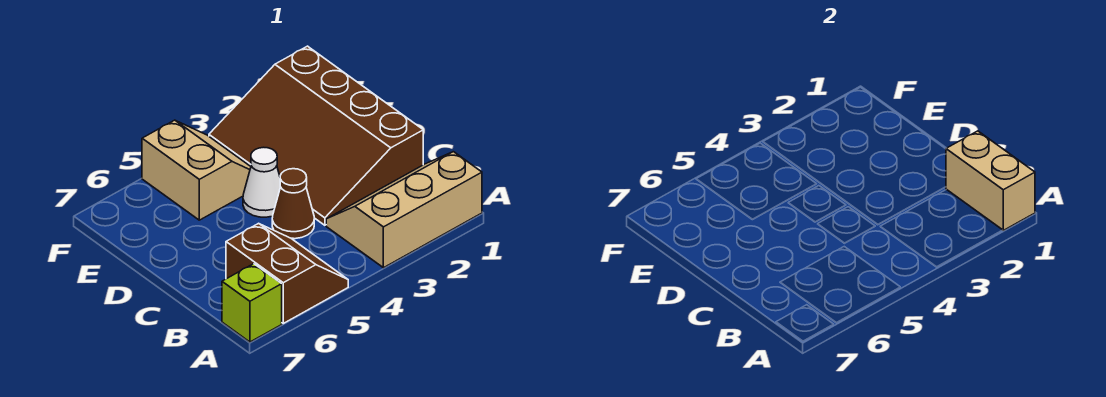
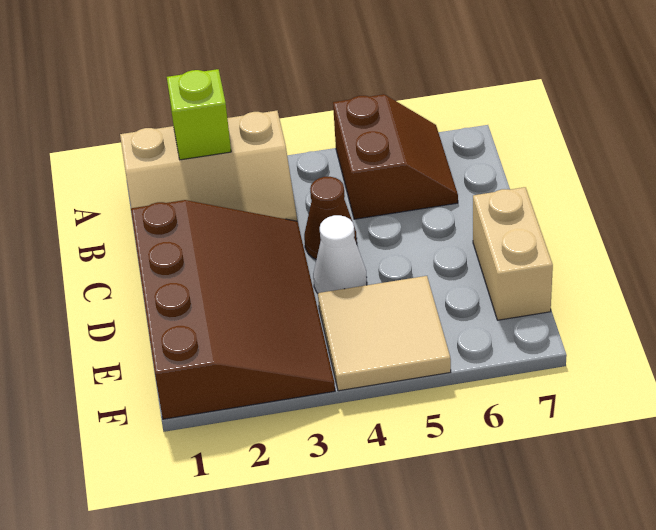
tan brick A1:B1 level 2 -> tan brick D7:E7 level 1
brown slope A5:B6 level 1 top 6 -> brown slope A5:B6 level 1 top 5
lime brick A7 level 1 -> lime brick A2 level 2
tan slope E4:F5 level 1 top 5 -> tan tile E4:F5 level 1

